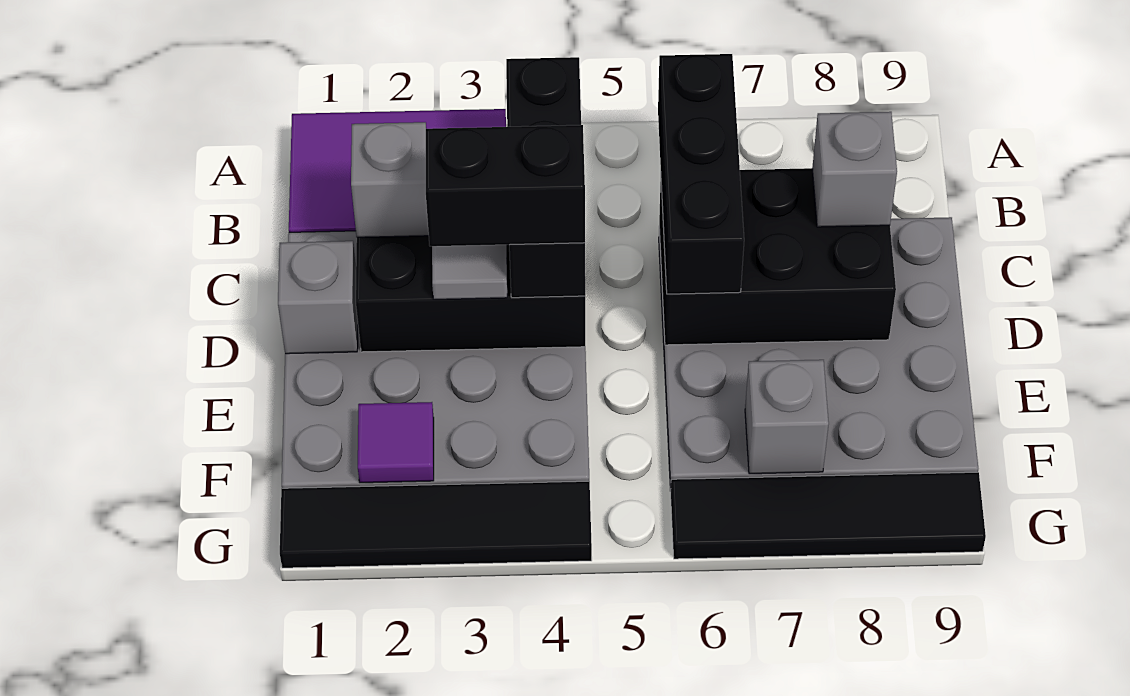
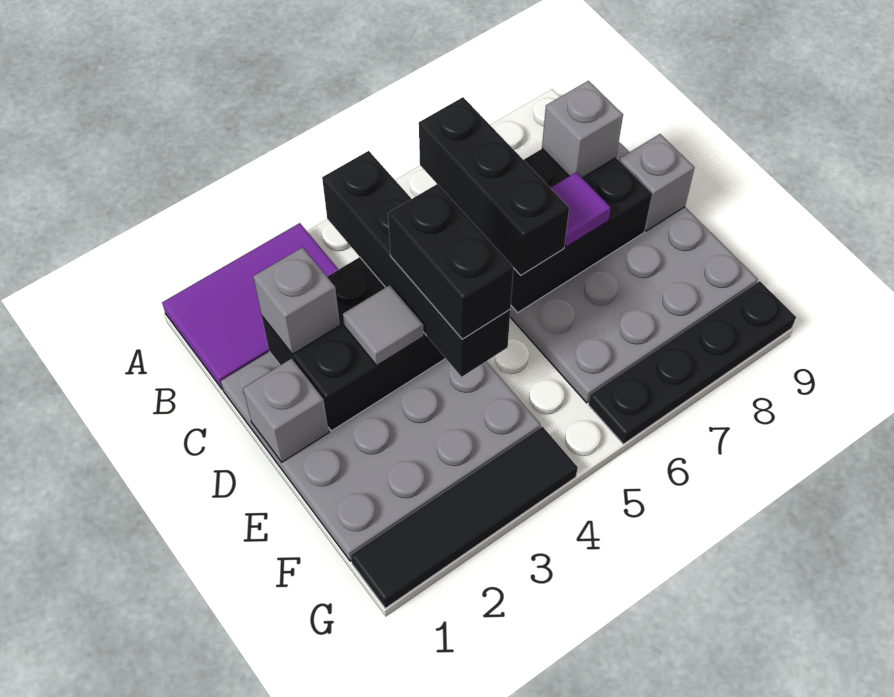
black brick B4:D4 level 3 -> black brick B4:E4 level 3
black brick D3:D4 level 4 -> black brick D4:E4 level 4
purple tile F2 level 2 -> purple tile D7 level 3
grey brick F7 level 2 -> grey brick D9 level 2
black tile G6:G9 level 1 -> black plate G6:G9 level 1

